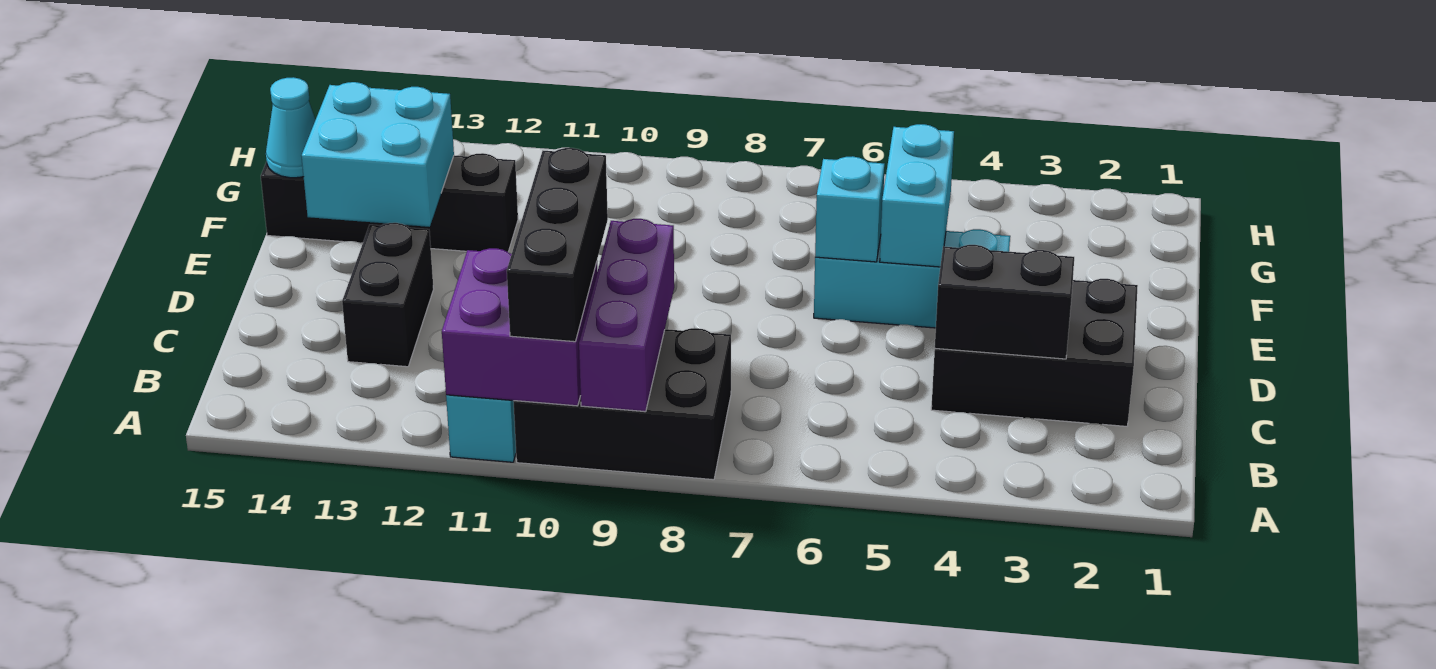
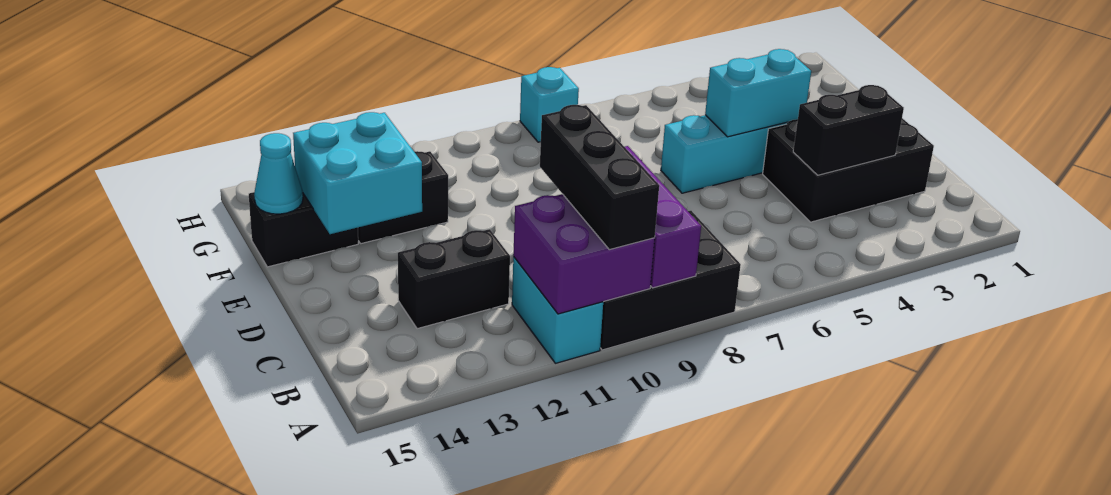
black brick C13:D13 level 1 -> black brick C12:C13 level 1
cyan brick E5:F5 level 2 -> cyan brick E4:E5 level 2
cyan brick E6 level 2 -> cyan brick H8 level 1

